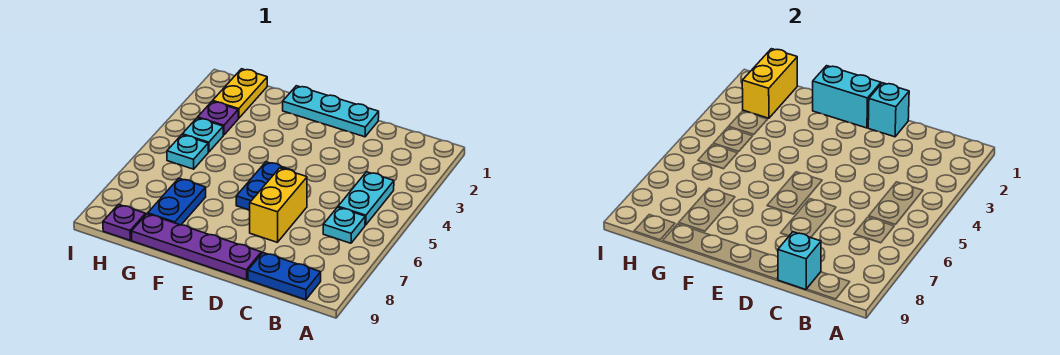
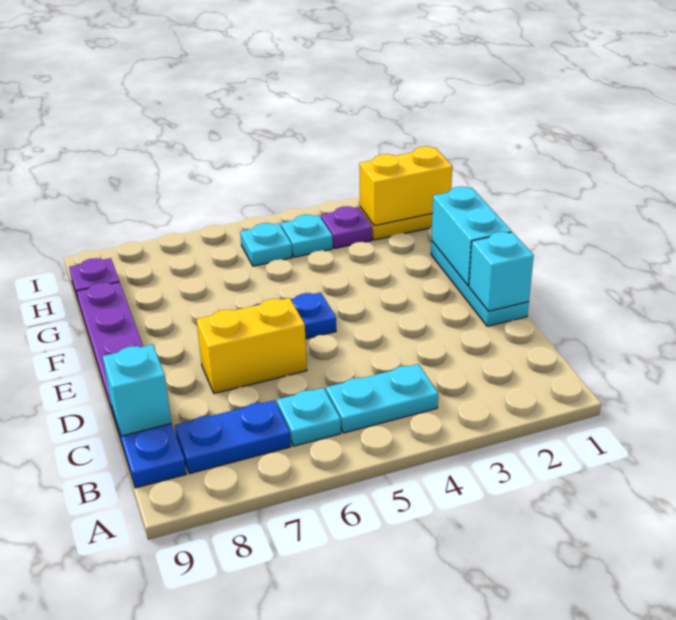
blue plate G7:G8 level 1 -> blue plate B7:B8 level 1

